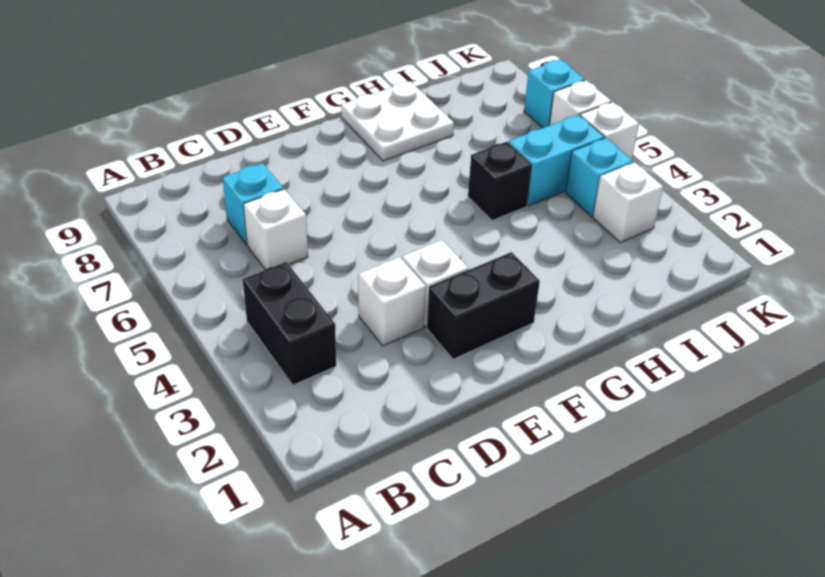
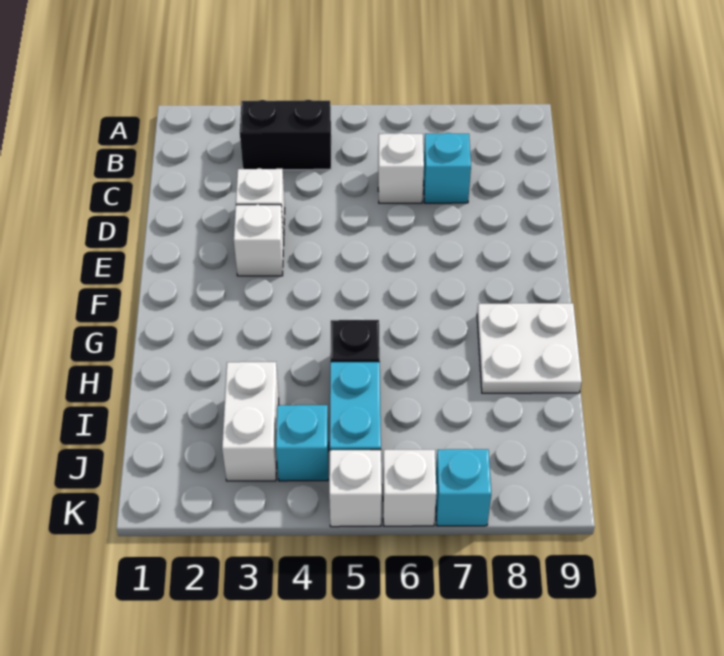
black brick E2:F2 level 1 -> none
white brick J3 level 1 -> white brick I3:J3 level 1

